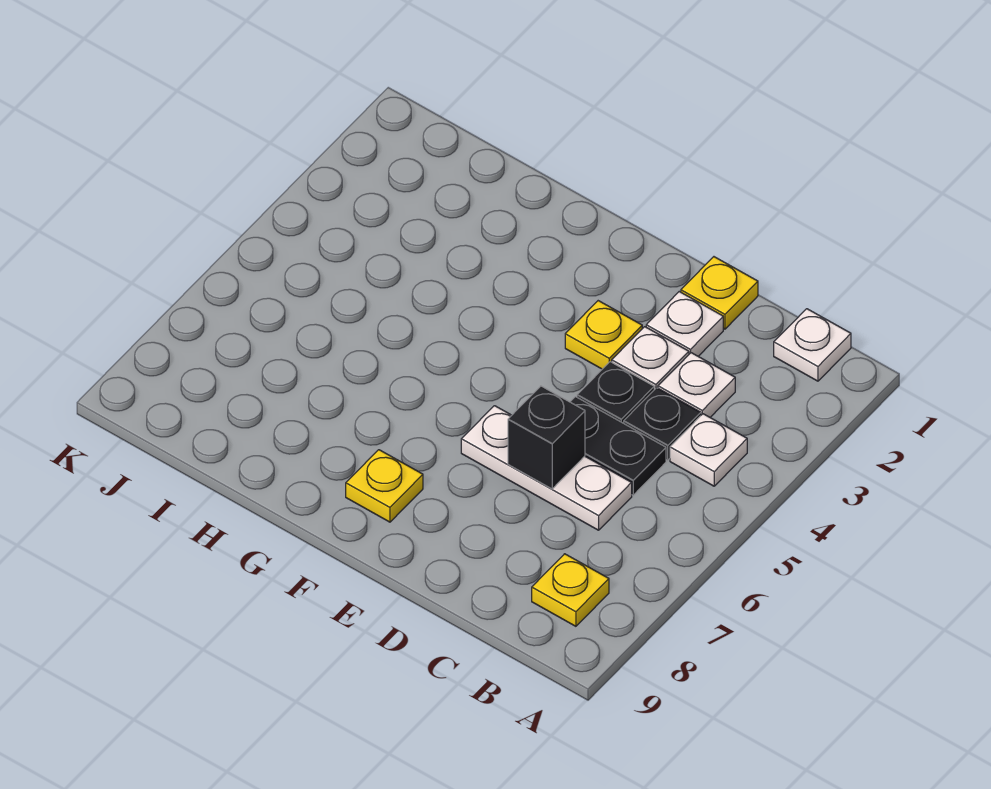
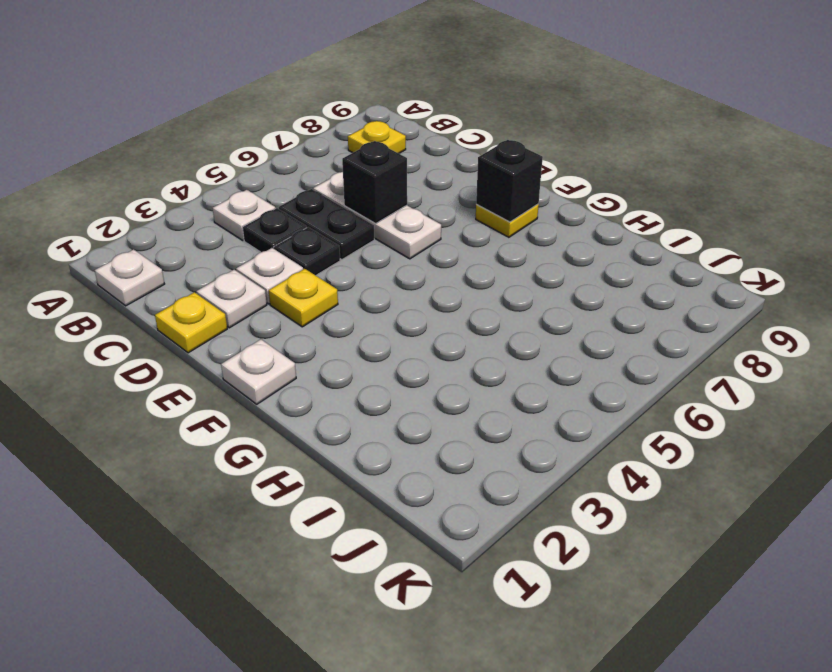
white plate C3 level 1 -> white plate F1 level 1
none -> black brick F8 level 2

